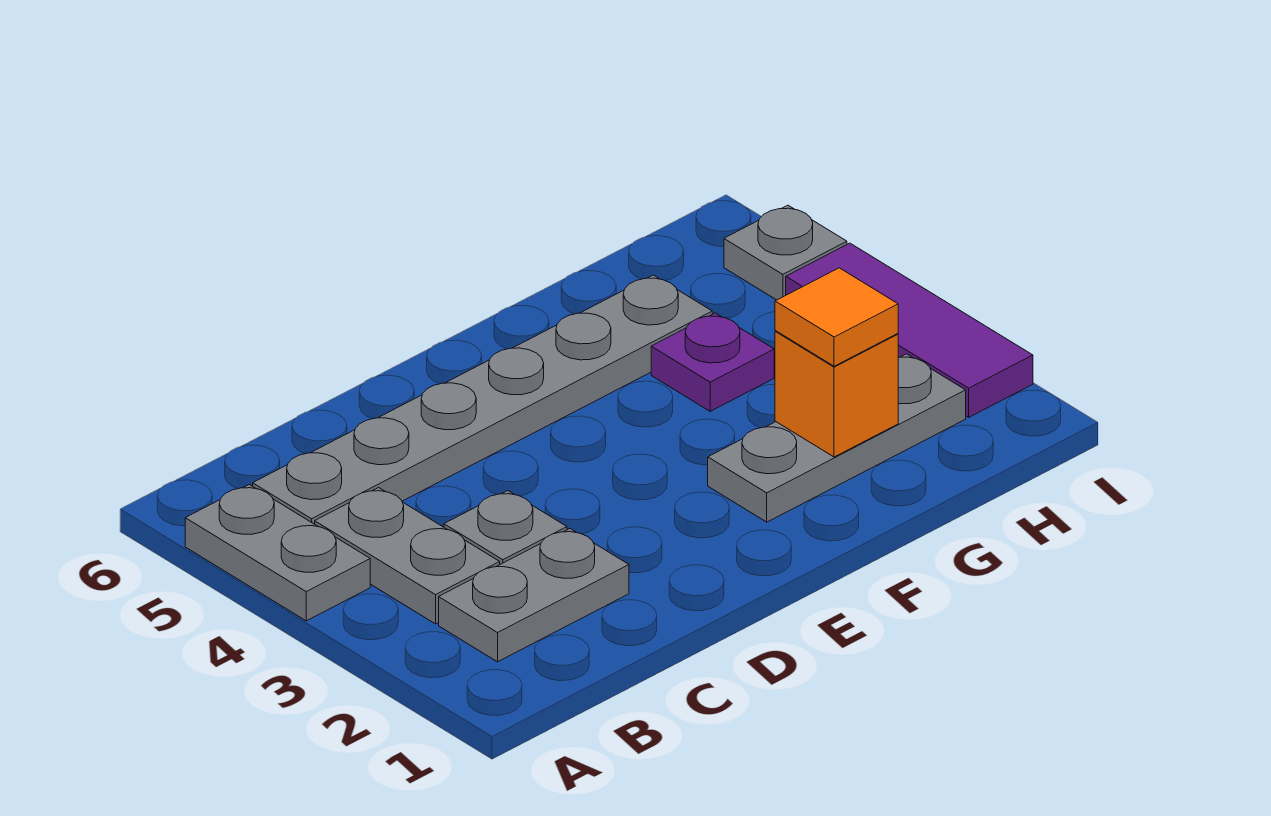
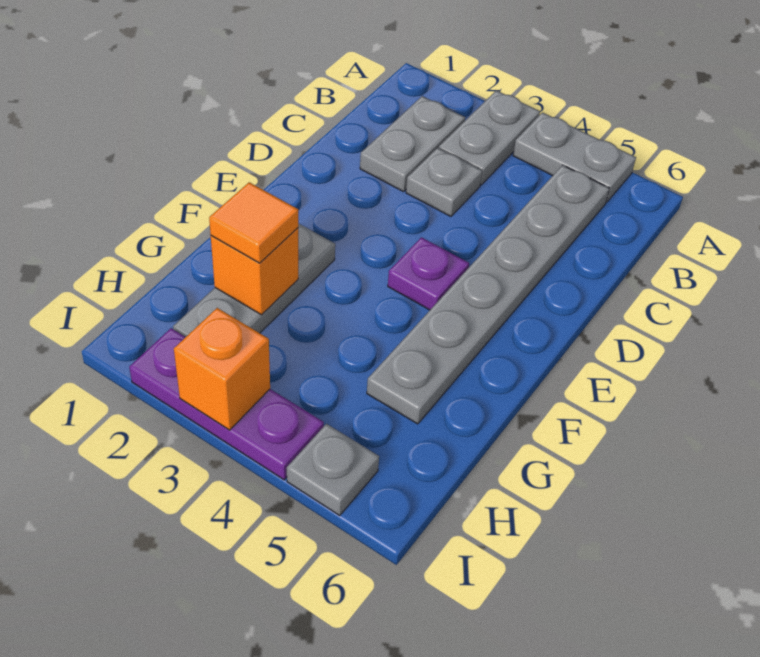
grey plate B3:B4 level 1 -> grey plate A3:B3 level 1
purple plate G4 level 1 -> purple plate E4 level 1
purple tile I2:I4 level 1 -> purple plate I2:I4 level 1
none -> orange brick I3 level 2

